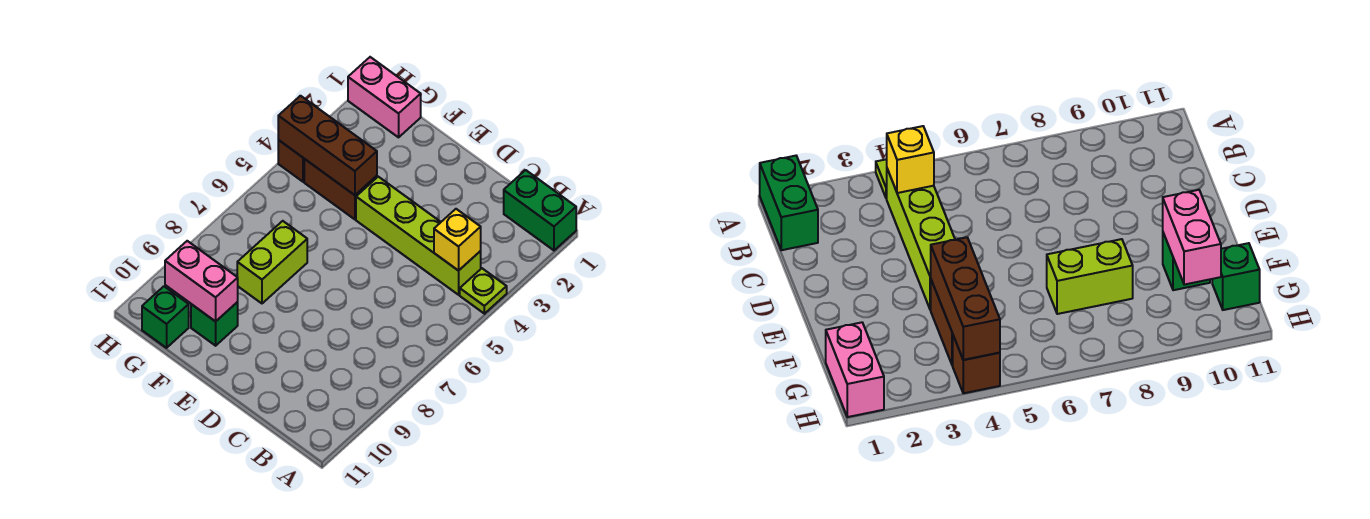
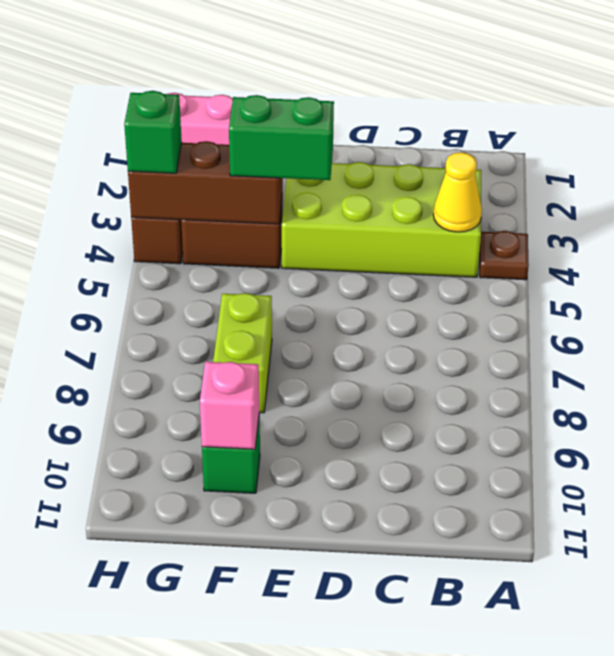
green brick A1:B1 level 1 -> green brick E4:F4 level 3
lime plate A4 level 1 -> brown plate A4 level 1
lime brick B4:E4 level 1 -> lime brick B3:E4 level 1
yellow brick B4 level 2 -> yellow cone B4 level 2
pink brick F10:G10 level 2 -> pink brick F10 level 2
green brick G11 level 1 -> green brick H4 level 3

